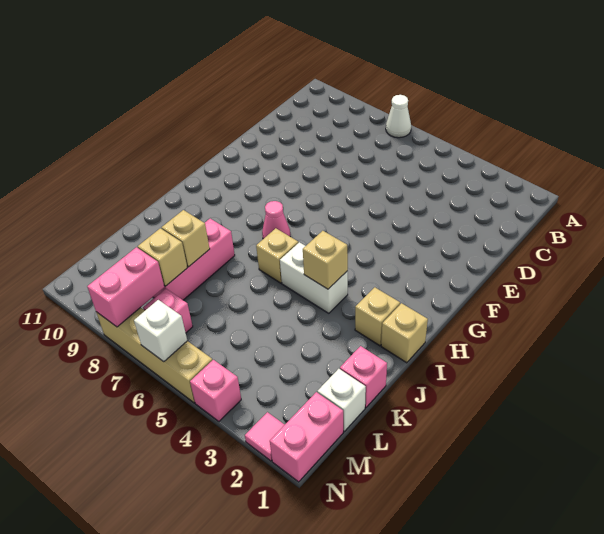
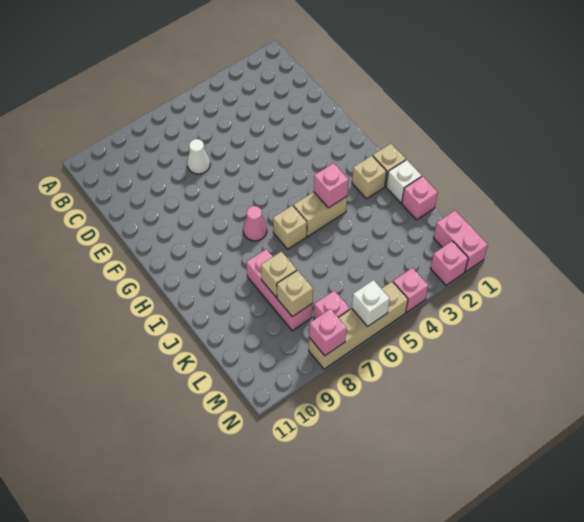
white cone A7 level 1 -> white cone D7 level 1
white brick I4:I5 level 1 -> tan brick I4:I5 level 1
tan brick I4 level 2 -> pink brick I4 level 2
white brick L1 level 1 -> white brick J1 level 1
pink brick M8:N8 level 2 -> pink brick N8 level 2
pink tile N2 level 1 -> pink brick N2 level 1

